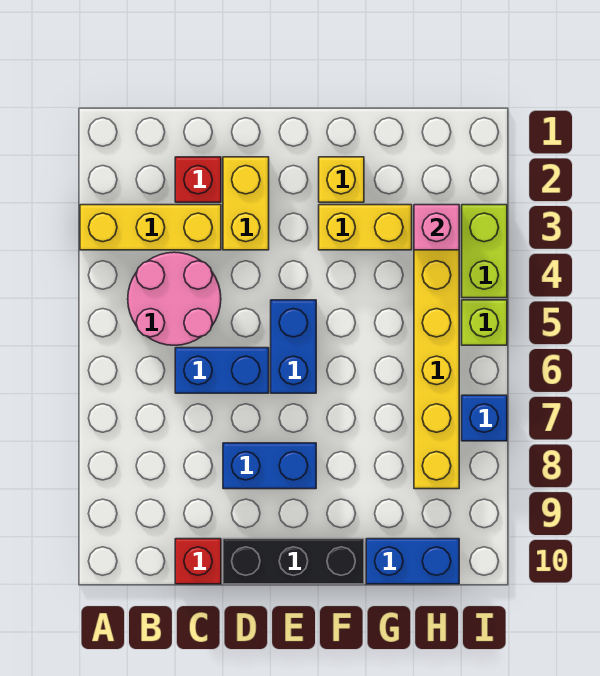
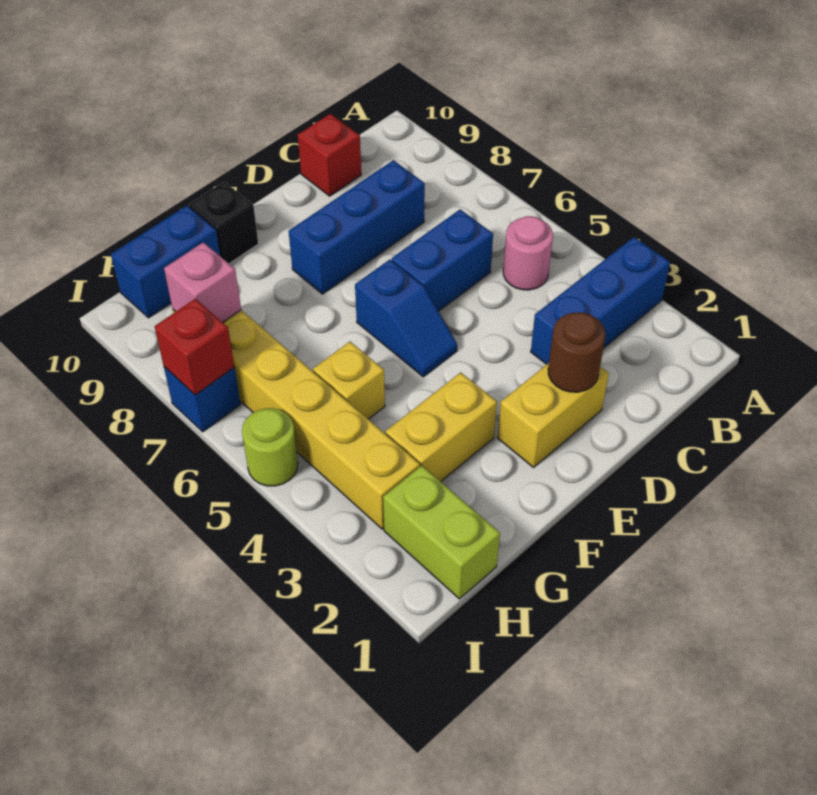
yellow brick A3:C3 level 1 -> blue brick A3:C3 level 1
pink round brick B4:C5 level 1 -> pink round brick B5 level 1
red brick C2 level 1 -> red brick I7 level 2
yellow brick D2:D3 level 1 -> yellow brick D2:E2 level 1
none -> brown round brick D2 level 2
blue brick D8:E8 level 1 -> blue brick C8:E8 level 1
black brick D10:F10 level 1 -> black brick F10 level 1
blue brick E5:E6 level 1 -> blue slope E5:E6 level 1 top 6
yellow brick F2 level 1 -> yellow brick G5 level 1
pink brick H3 level 2 -> pink brick H8 level 2
lime brick I3:I4 level 1 -> lime brick H1:H2 level 1
lime brick I5 level 1 -> lime round brick I5 level 1

